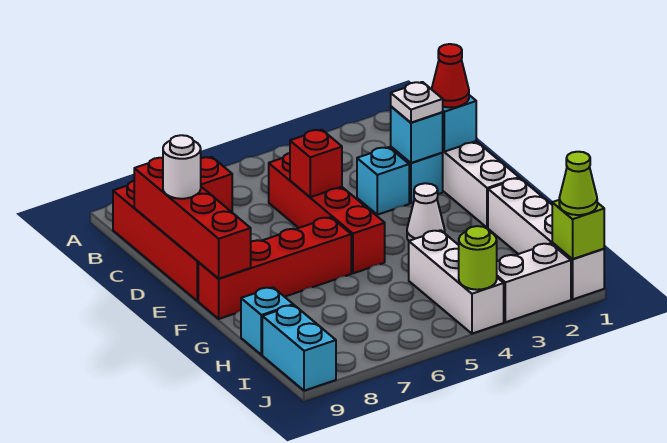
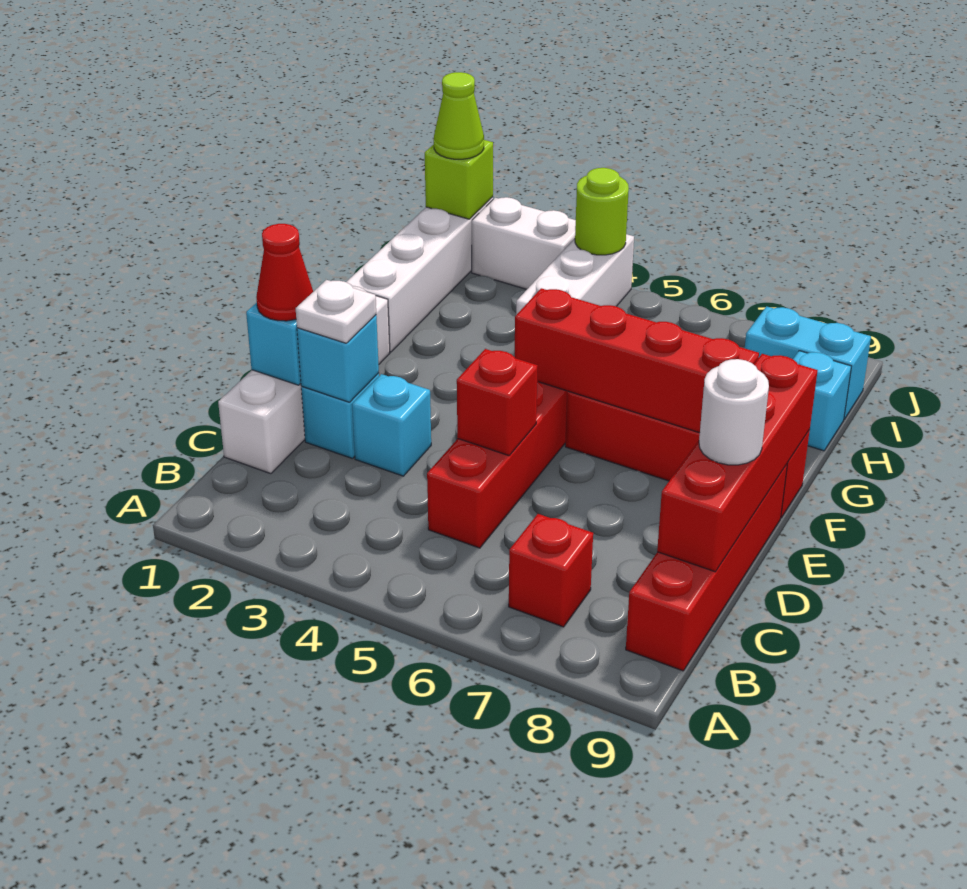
white cone F3 level 1 -> none
none -> red brick F5:F8 level 2
cyan brick I9:J9 level 1 -> cyan brick I8:I9 level 1

